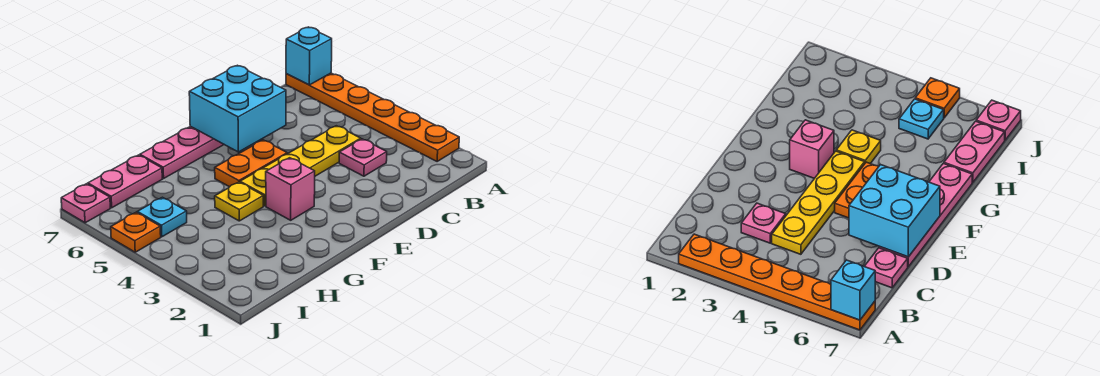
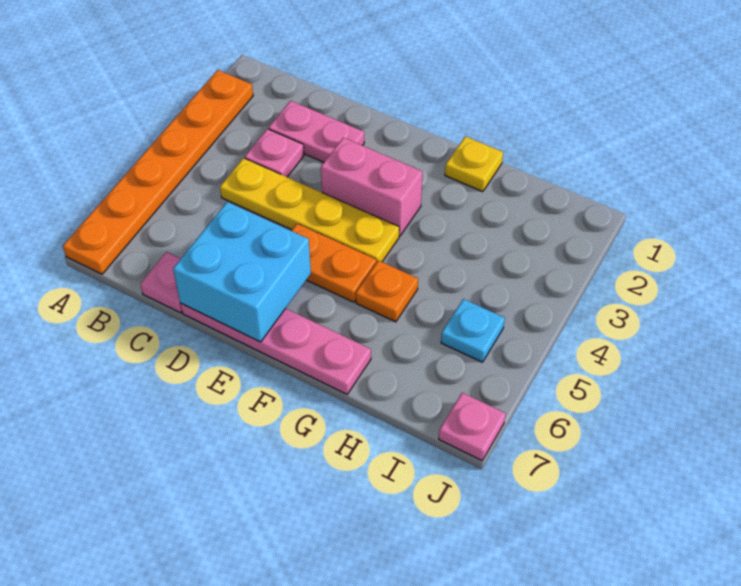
cyan brick A7 level 2 -> none
pink brick F3 level 1 -> pink brick E3:F3 level 1
yellow plate G4 level 1 -> yellow plate G1 level 1
pink plate H7:I7 level 1 -> pink plate C2:D2 level 1
orange plate J5 level 1 -> orange plate G5 level 1

